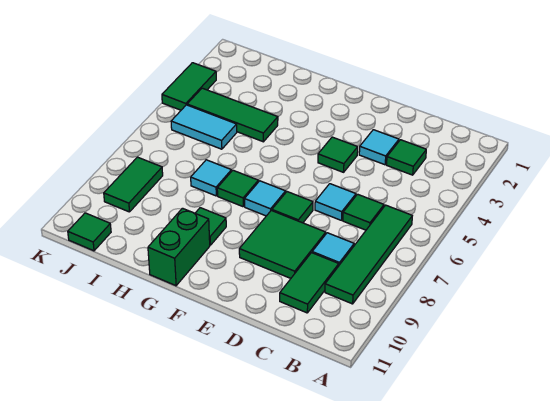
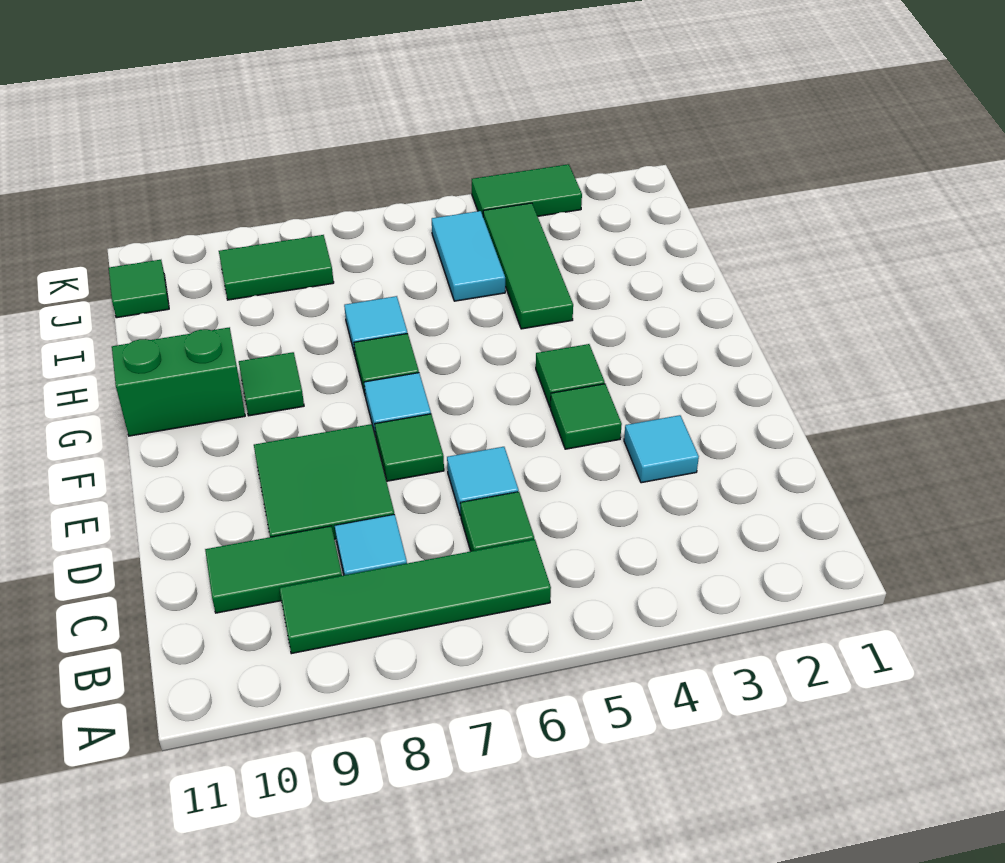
green tile C3 level 1 -> green tile F4 level 1

